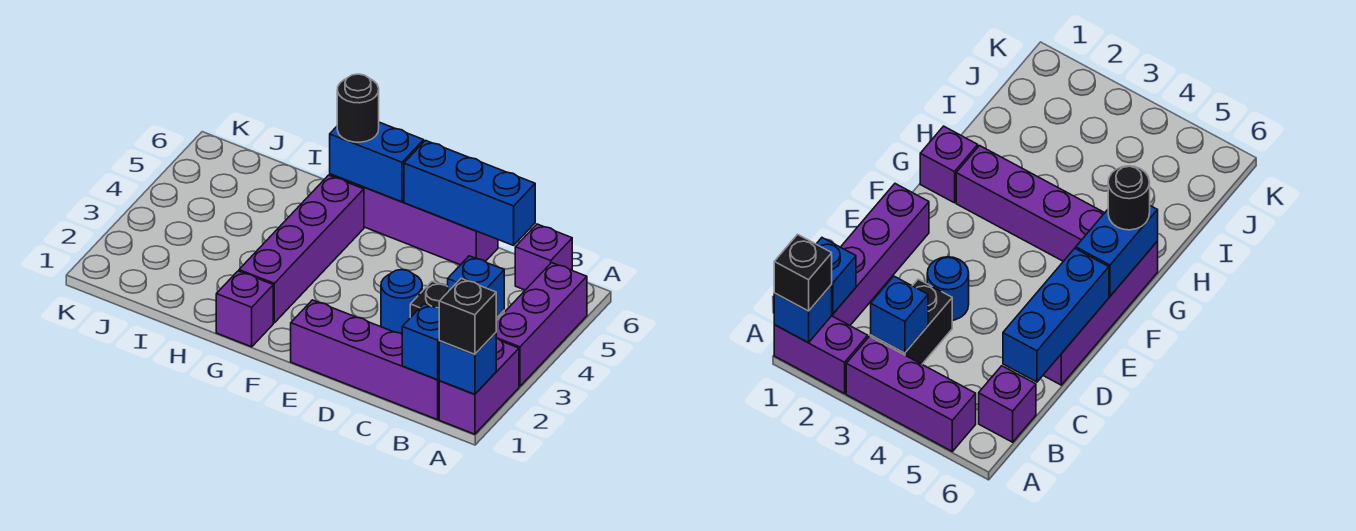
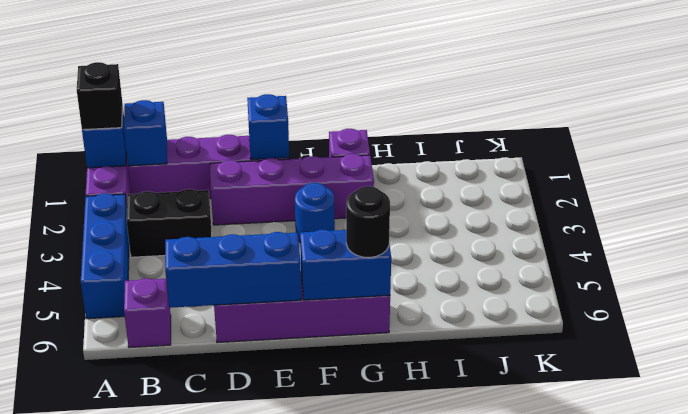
purple brick A3:A5 level 1 -> blue brick A3:A5 level 1
blue brick B3 level 2 -> blue brick E1 level 2
blue round brick D3 level 1 -> blue round brick F3 level 1
purple brick G2:G5 level 1 -> purple brick D2:G2 level 1

